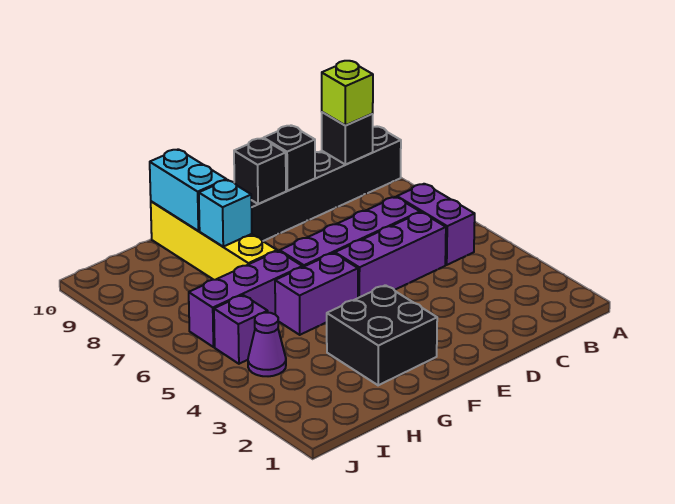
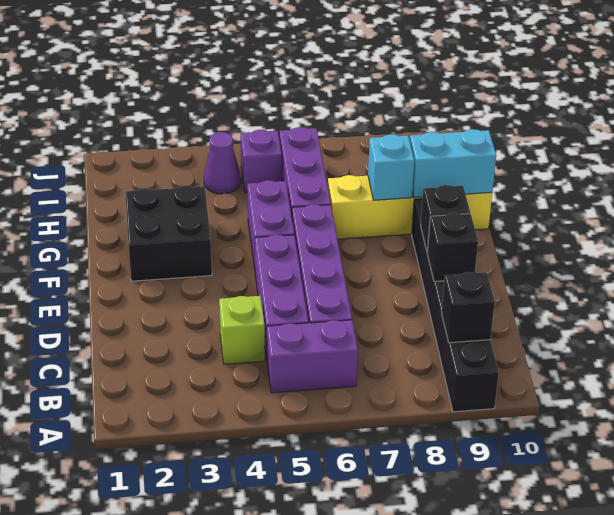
lime brick B9 level 3 -> lime brick C4 level 1

